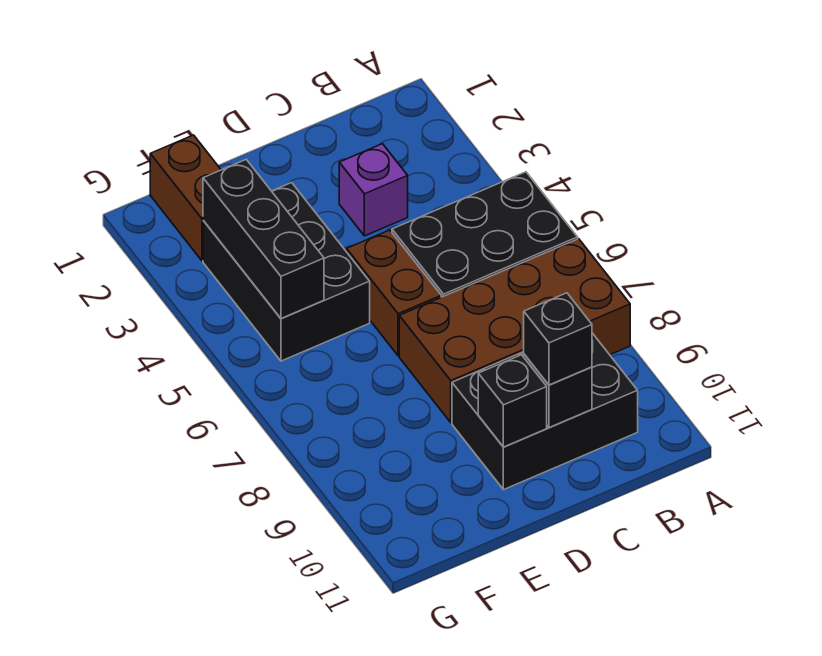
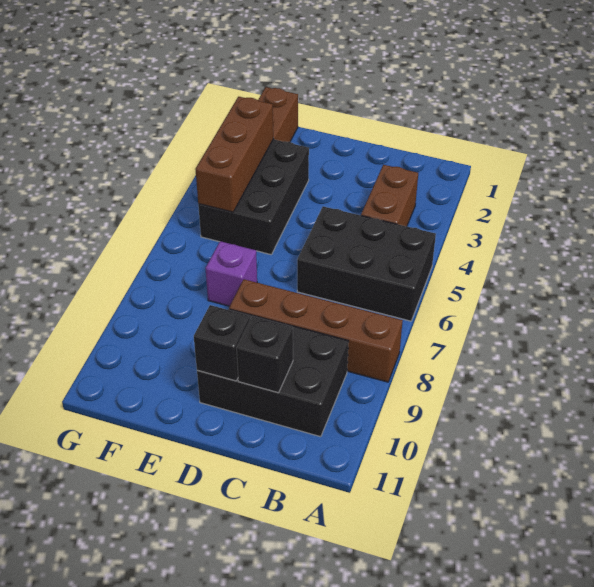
brown brick A7:D8 level 1 -> brown brick A8:D8 level 1
purple brick C3 level 1 -> purple brick E7 level 1
black brick C10 level 3 -> none
brown brick D5:D6 level 1 -> brown brick B3:B4 level 1
black brick F3:F5 level 2 -> brown brick F3:F5 level 2

